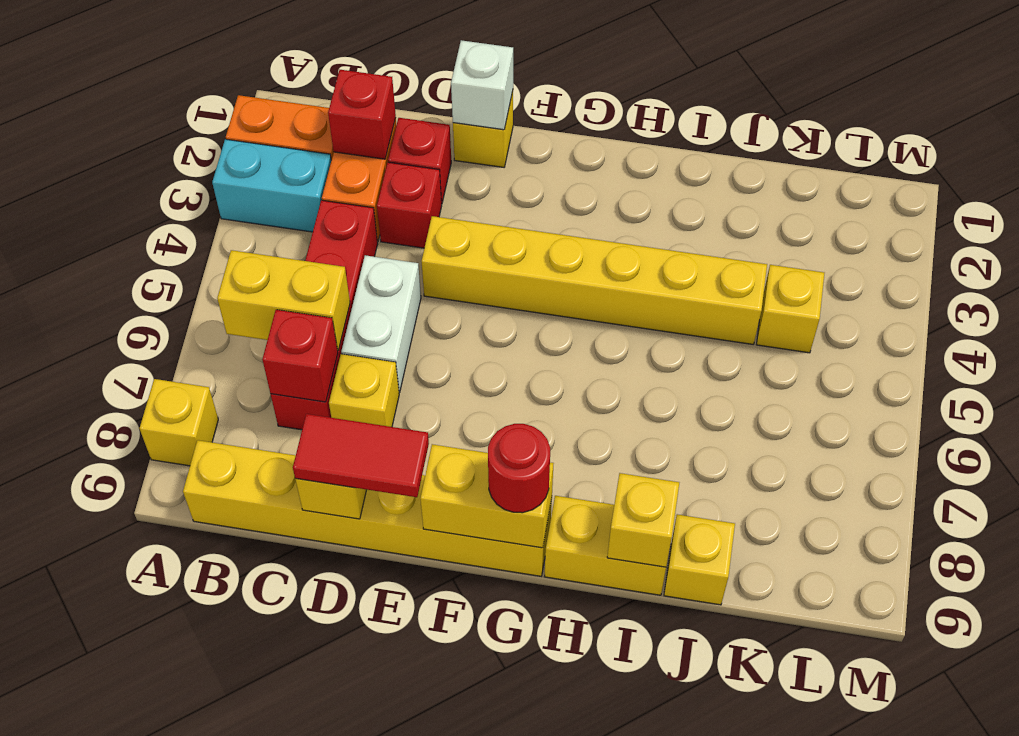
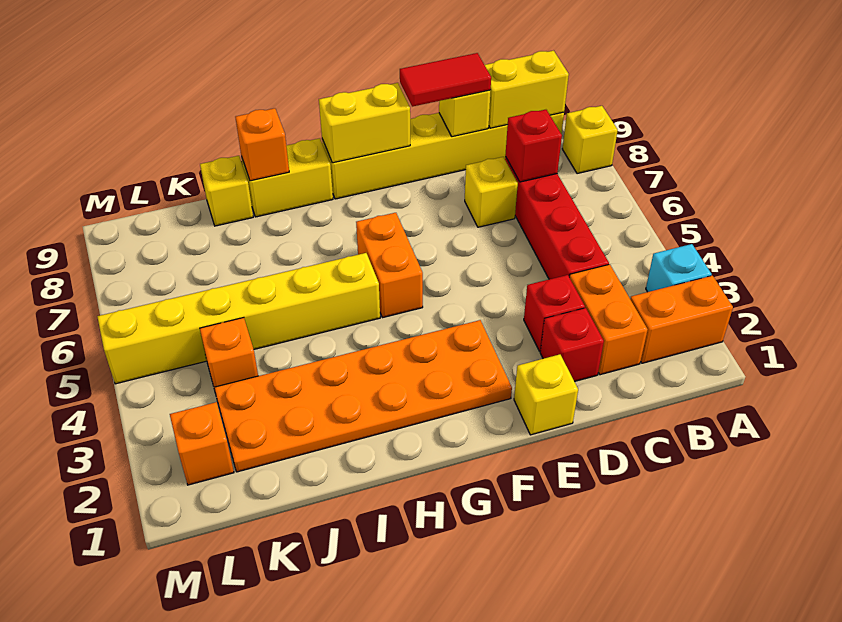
cyan brick A3:B3 level 1 -> cyan brick A3 level 1
yellow brick B6:C6 level 2 -> yellow brick B9:C9 level 2
red brick C2 level 2 -> none
white brick D5:D6 level 1 -> none
white brick E1 level 2 -> none
yellow brick E4:J4 level 1 -> yellow brick H5:M5 level 1
none -> orange plate F2:K3 level 1
none -> orange brick G5:G6 level 1
red round brick G9 level 3 -> none
yellow brick I9 level 2 -> orange brick I9 level 2
yellow brick K4 level 1 -> orange brick K4 level 1
none -> orange brick L2 level 1

